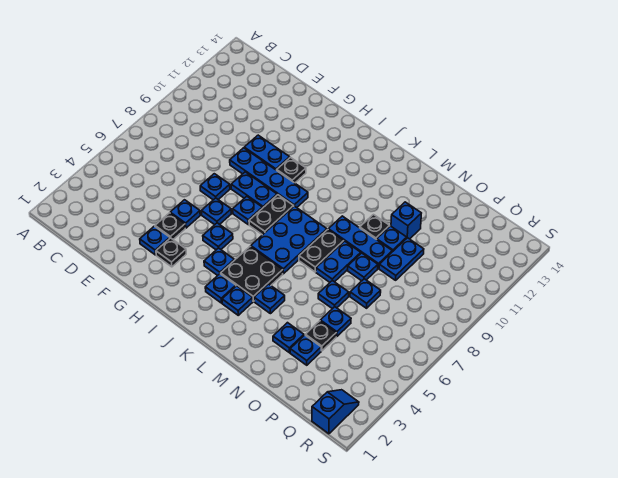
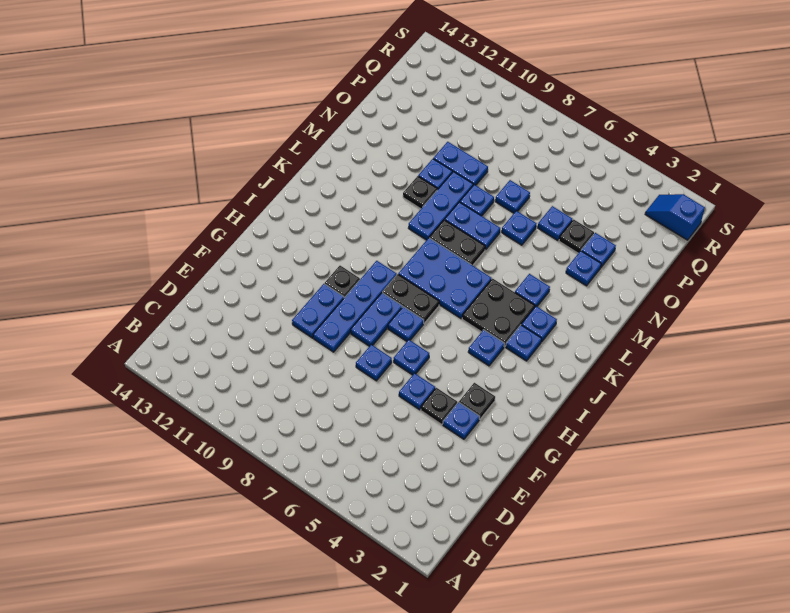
blue plate H5 level 1 -> none
blue brick N11 level 1 -> none

